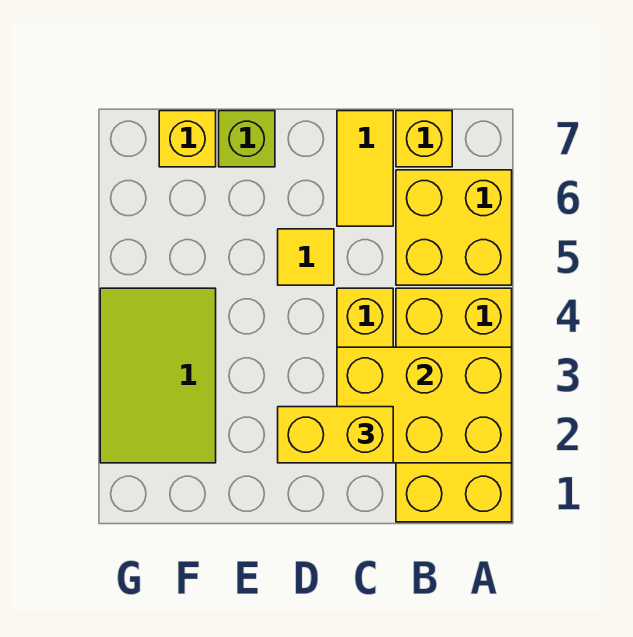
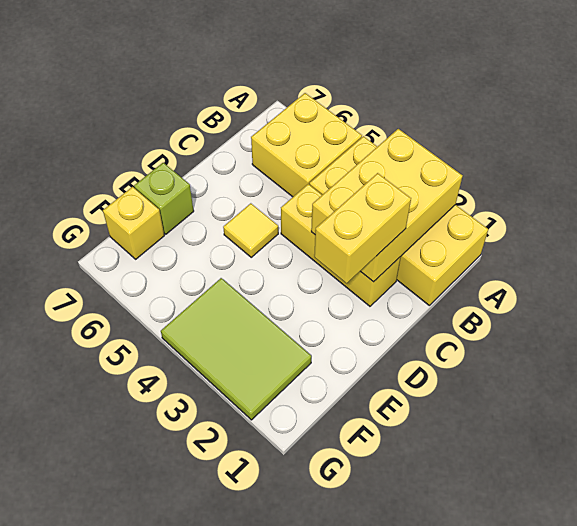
yellow brick B7 level 1 -> none
yellow tile C6:C7 level 1 -> none

